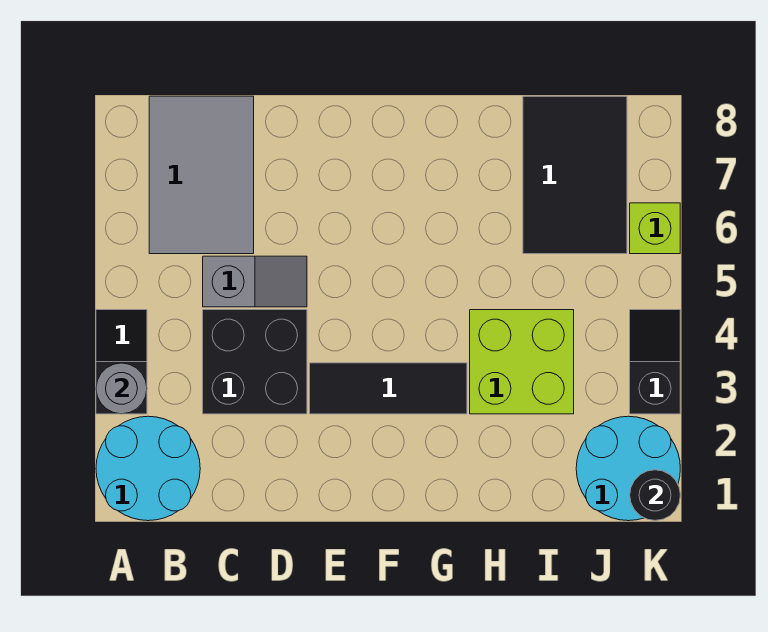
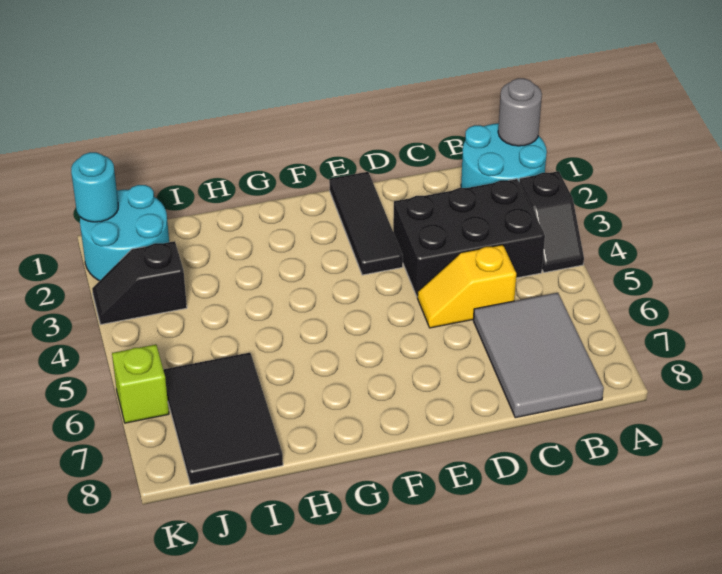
grey round brick A3 level 2 -> grey round brick A1 level 2
black brick C3:D4 level 1 -> black brick B3:D4 level 1
grey slope C5:D5 level 1 top C -> yellow slope C5:D5 level 1 top C
black tile E3:G3 level 1 -> black tile E1:E3 level 1
lime brick H3:I4 level 1 -> none
black round brick K1 level 2 -> cyan round brick K1 level 2
black slope K3:K4 level 1 top 3 -> black slope J3:K3 level 1 top J

